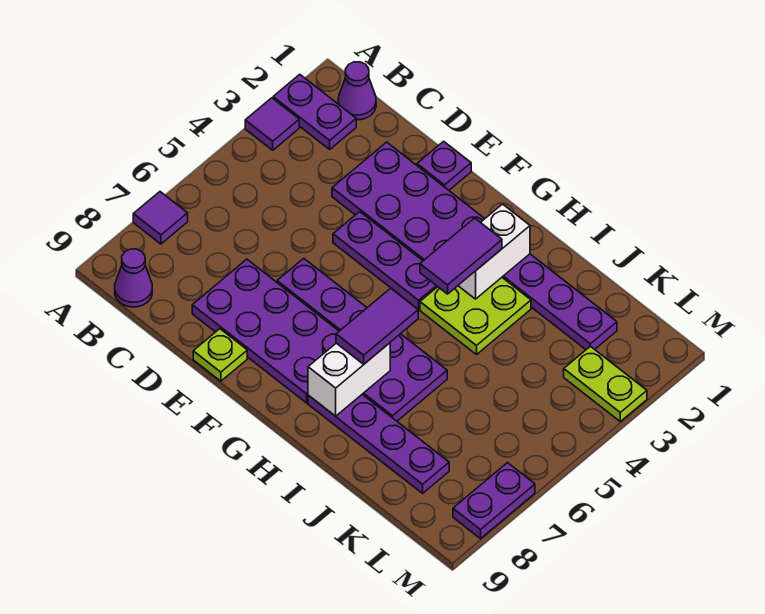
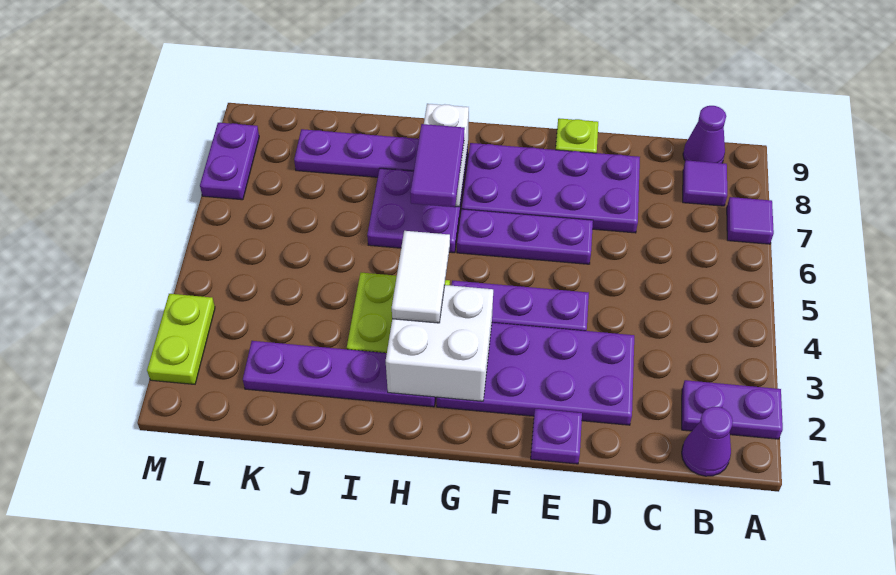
purple tile A3 level 1 -> purple tile B8 level 1
white brick H2:H3 level 2 -> white brick G2:H3 level 2
purple tile H3:H4 level 3 -> white tile H3:H4 level 3
lime plate L3:M3 level 1 -> lime plate M2:M3 level 1

